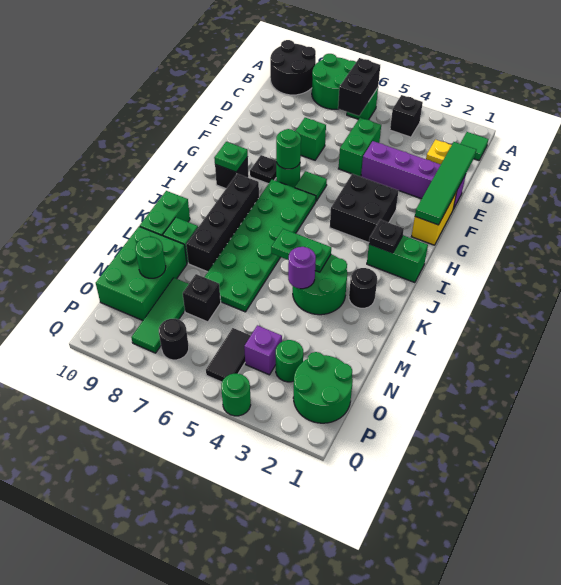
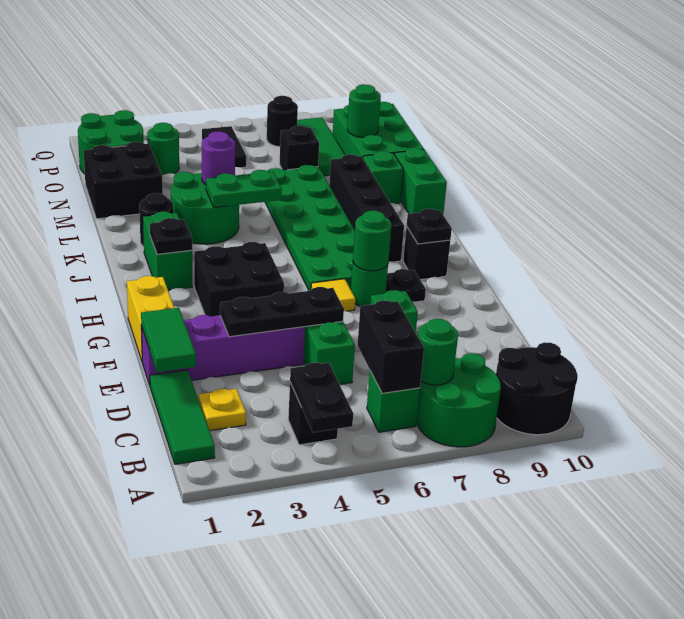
none -> black plate A4:B4 level 2
green tile B1 level 1 -> green tile B1:D1 level 1
green tile D1:G1 level 2 -> green tile D1:E1 level 2
none -> black plate E3:E5 level 2
green tile G6 level 1 -> yellow tile G6 level 1
green plate H9 level 2 -> black plate H9 level 2
green brick I1:I2 level 1 -> green brick I2:J2 level 1
none -> black brick M1:N2 level 1
purple brick O4 level 1 -> none
green round brick Q4 level 1 -> green round brick B7 level 2

